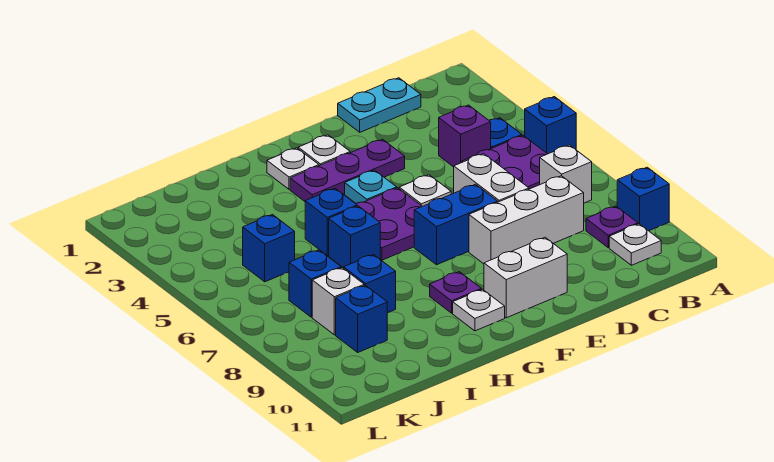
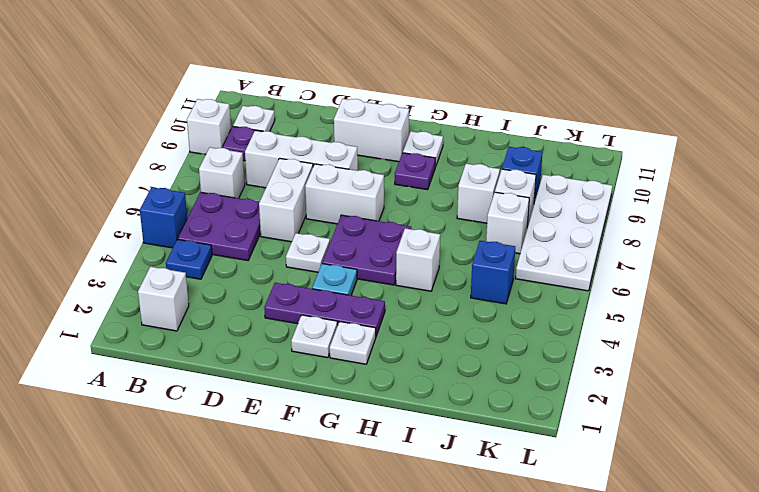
blue brick A9 level 1 -> white brick A9 level 1
none -> white brick B2 level 1
cyan plate C1:D1 level 1 -> none
purple brick C4 level 1 -> none
blue brick E7:F7 level 1 -> white brick E7:F7 level 1
blue brick H5 level 1 -> white brick H5 level 1
blue brick H6 level 1 -> none
blue brick I8 level 1 -> white brick I8 level 1
blue brick J7 level 1 -> white brick J7 level 1
none -> white plate K6:L9 level 1

